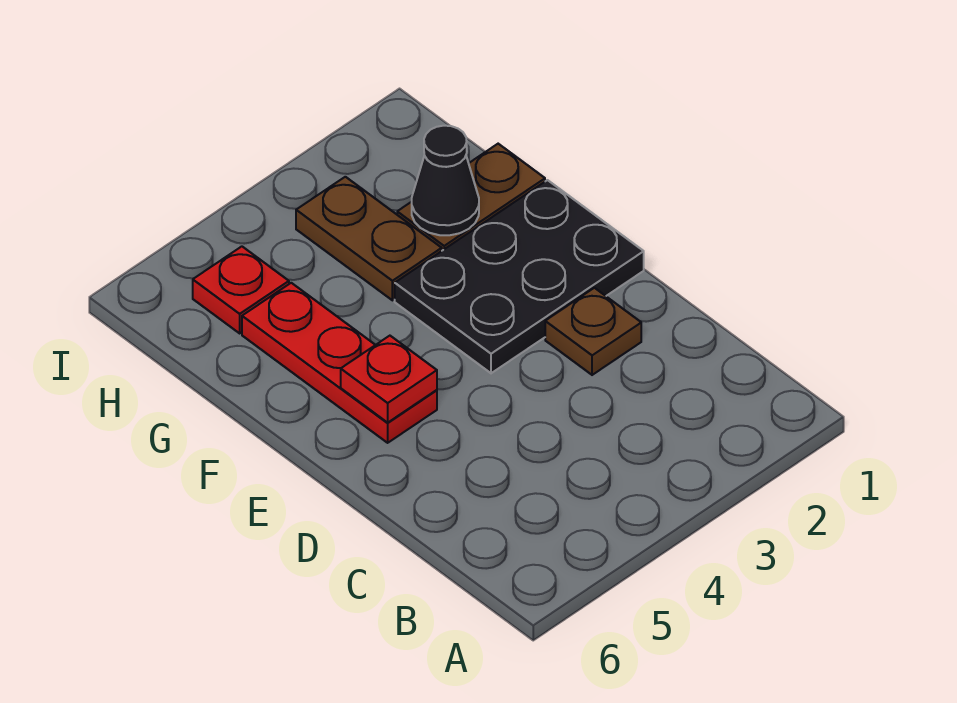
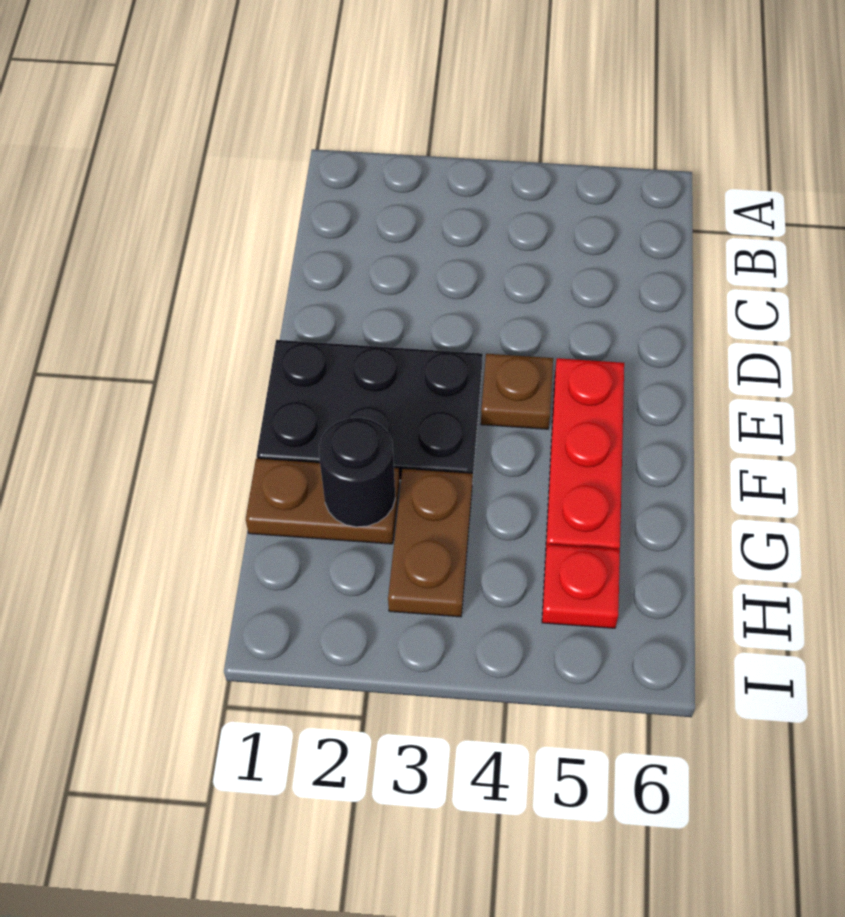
brown plate D2 level 1 -> brown plate E4 level 1
red plate E5 level 2 -> none
black cone G2 level 2 -> black round brick G2 level 2

